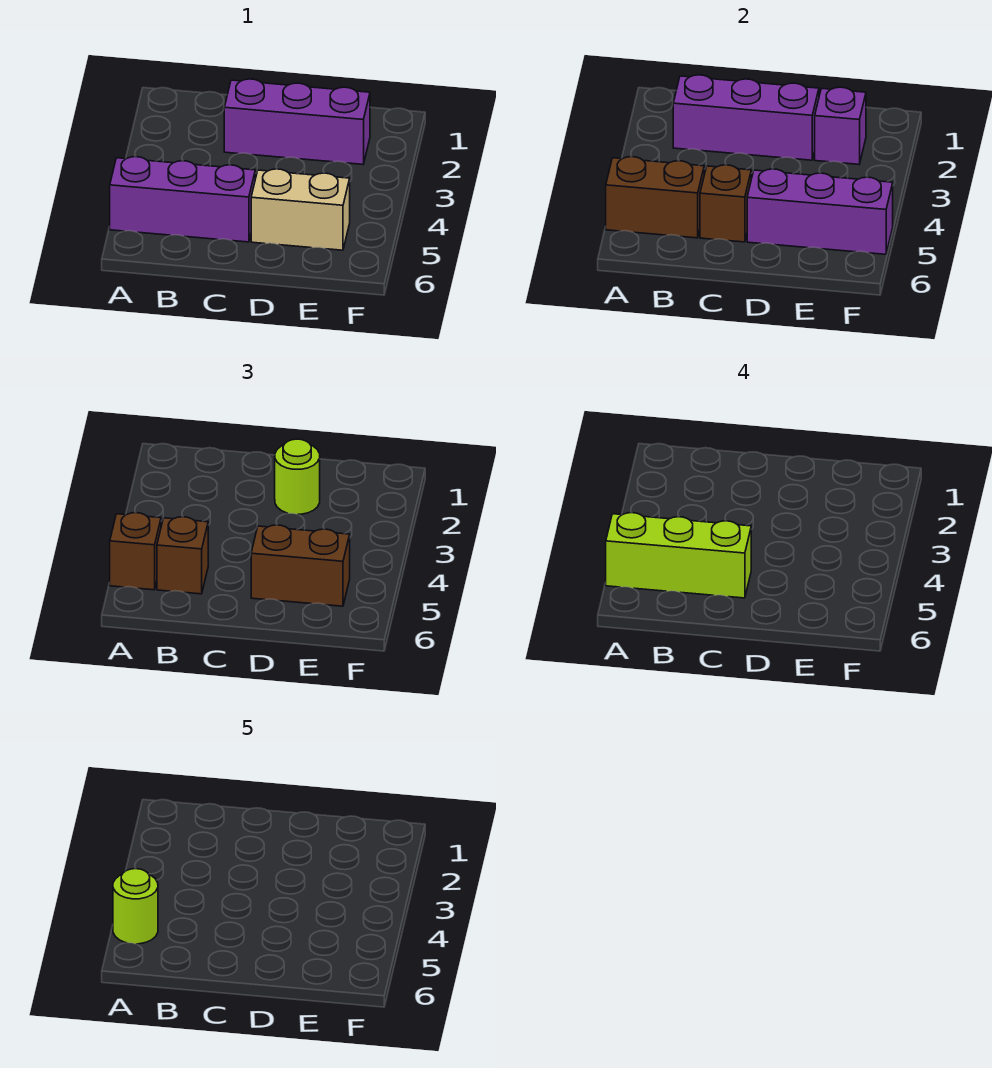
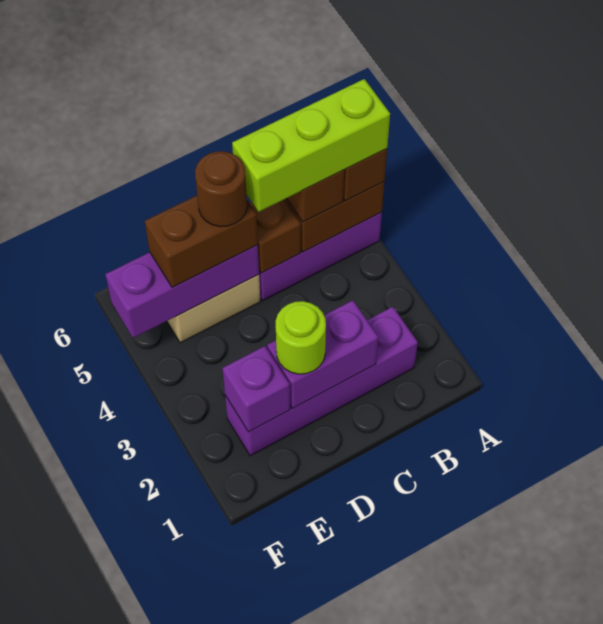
lime round brick A5 level 5 -> none
purple brick B2:D2 level 2 -> purple brick C2:D2 level 2
purple brick C2:E2 level 1 -> purple brick B2:E2 level 1
none -> brown round brick D5 level 4

